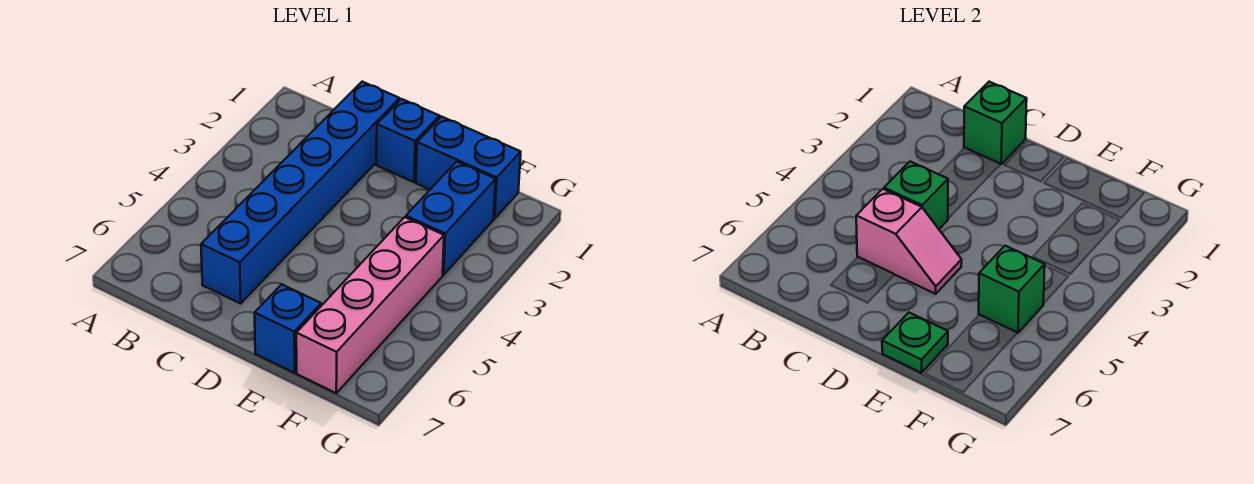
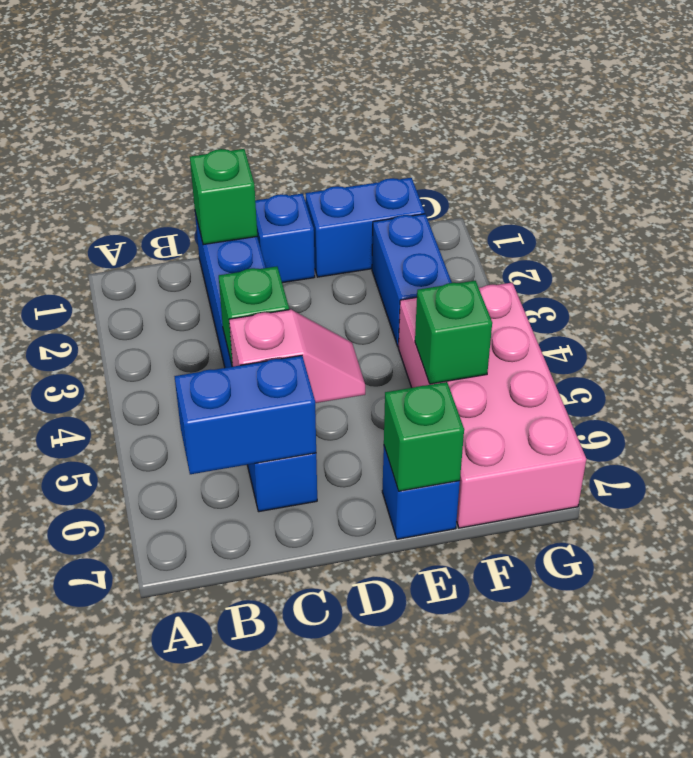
none -> blue brick B6:C6 level 2
green plate E7 level 2 -> green brick E7 level 2
pink brick F4:F7 level 1 -> pink brick F4:G7 level 1

